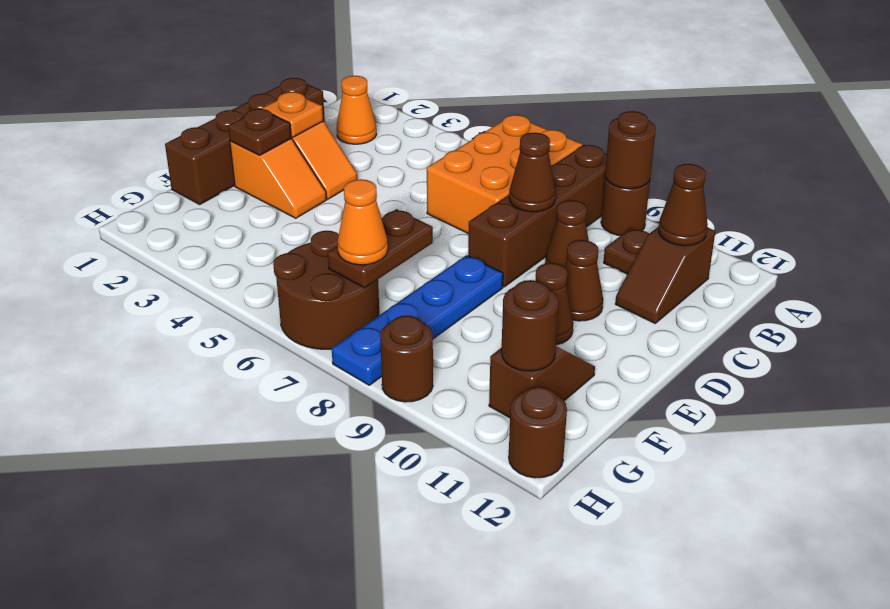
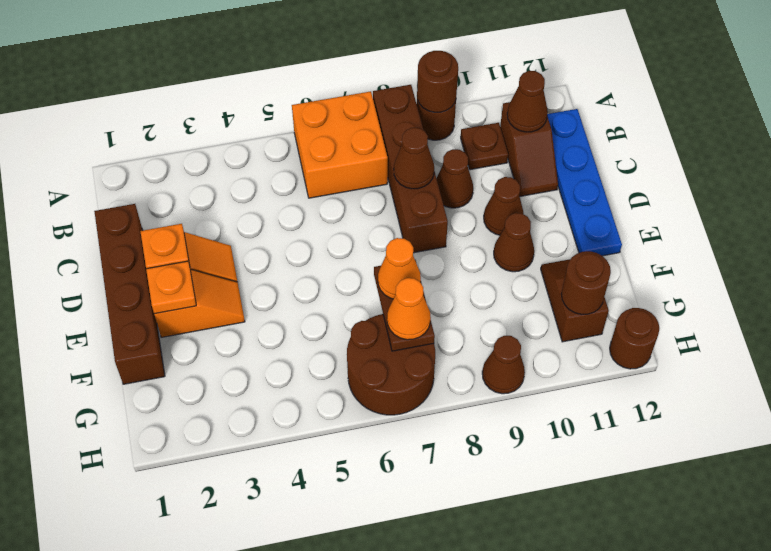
orange brick A6:C7 level 1 -> orange brick A6:B7 level 1
orange cone B2 level 1 -> orange cone F7 level 3
brown plate E2 level 2 -> orange plate E2 level 2
blue plate E8:H8 level 1 -> blue plate B12:E12 level 1
brown round brick H9 level 1 -> brown cone H9 level 1

